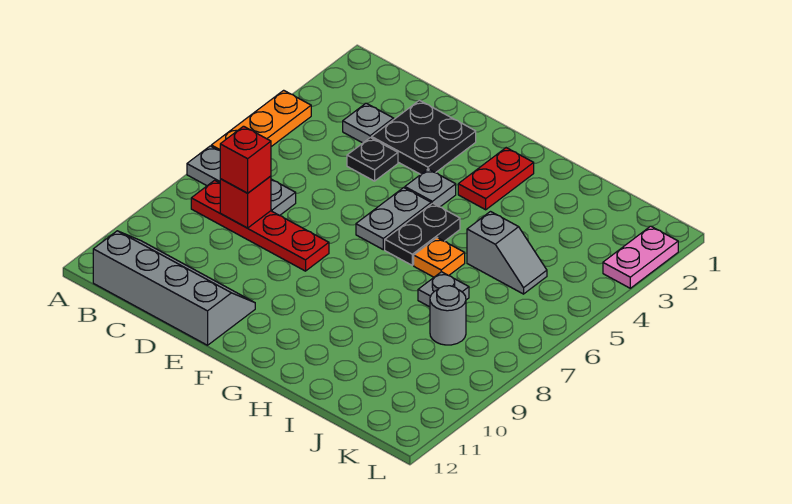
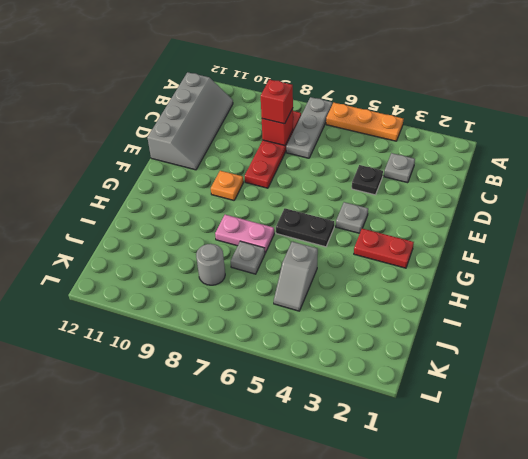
black plate D2:E3 level 1 -> none
grey plate F5:F6 level 1 -> none
orange plate H6 level 1 -> orange plate F9 level 1
pink plate L2:L3 level 1 -> pink plate H7:H8 level 1

